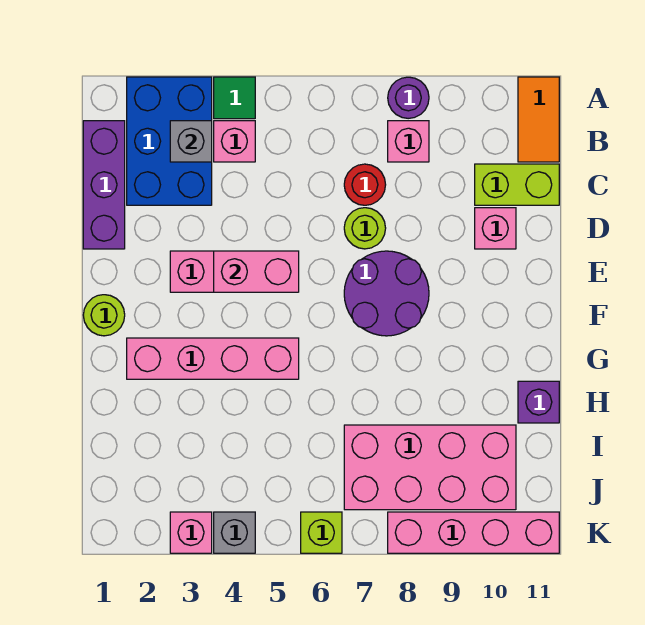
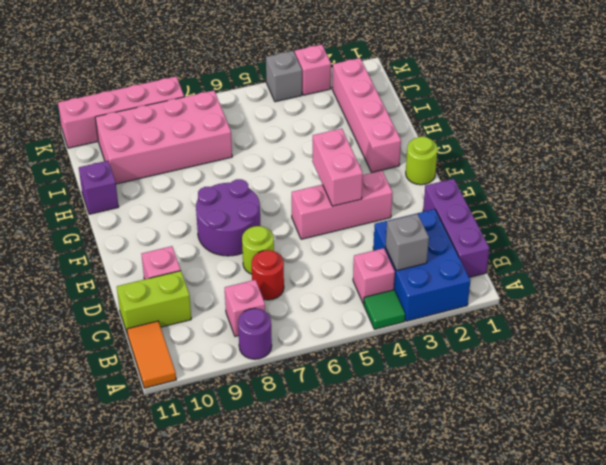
pink brick E4:E5 level 2 -> pink brick E4:F4 level 2
pink brick G2:G5 level 1 -> pink brick G2:J2 level 1
lime brick K6 level 1 -> none

